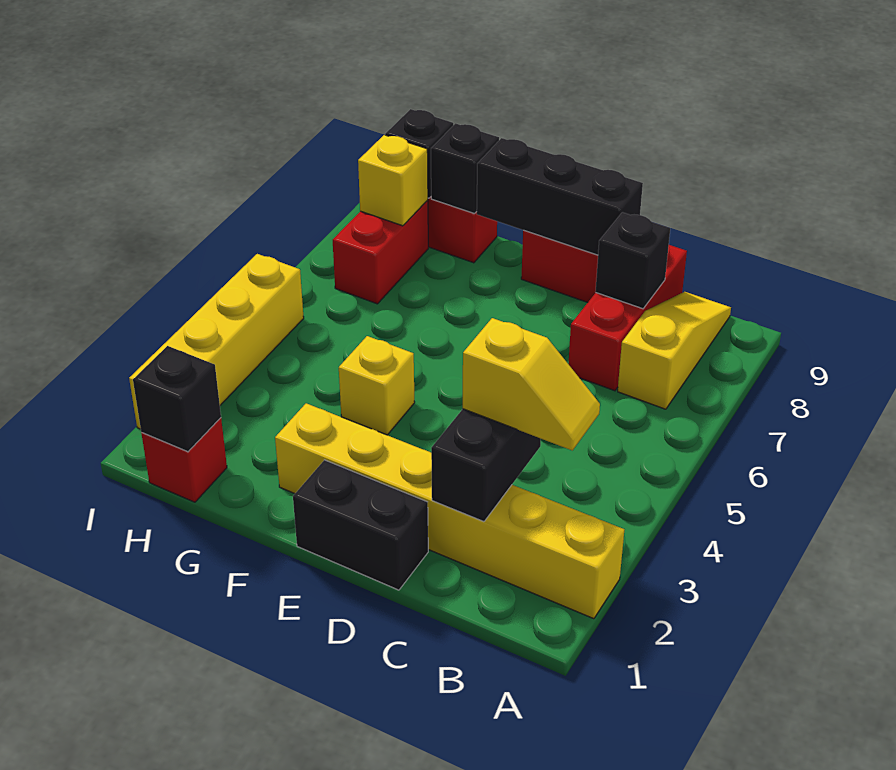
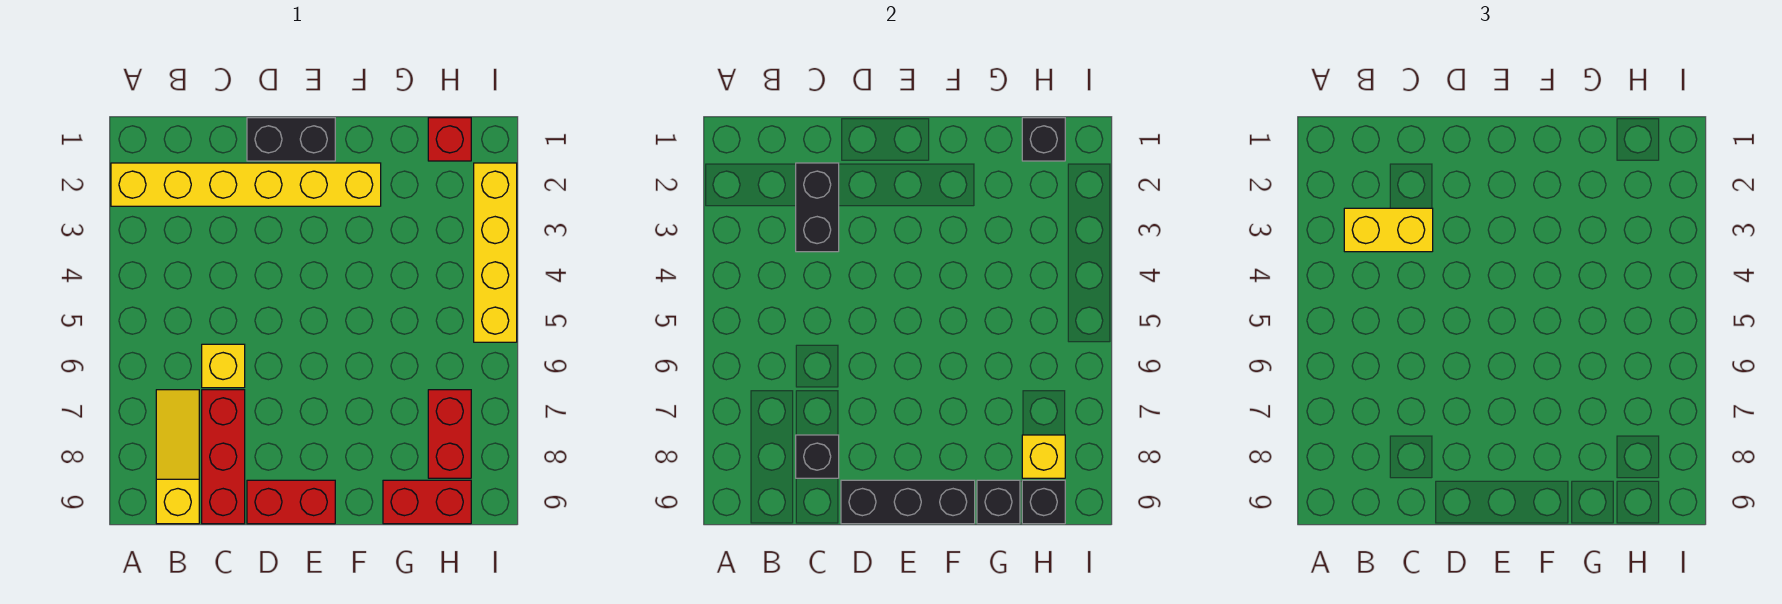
yellow slope B3:C3 level 3 top C -> yellow brick B3:C3 level 3
yellow slope B7:B9 level 1 top 7 -> yellow slope B7:B9 level 1 top 9
yellow brick F4 level 1 -> yellow brick C6 level 1

